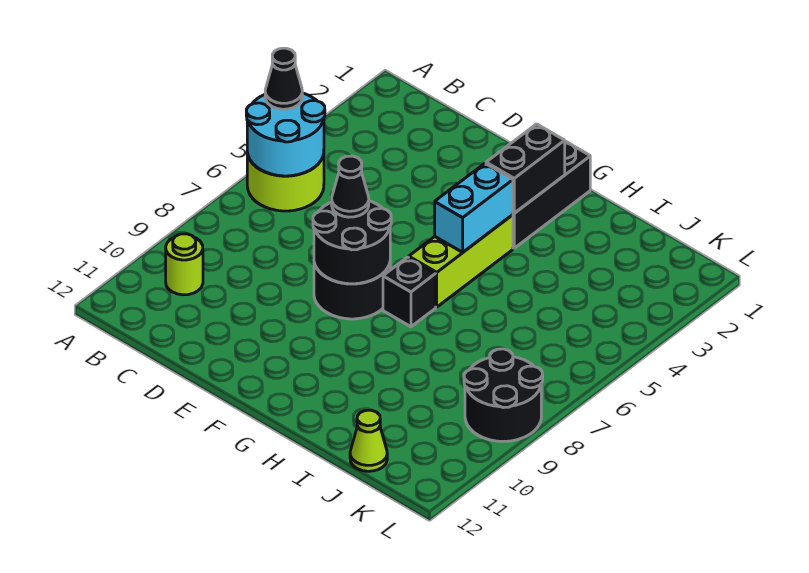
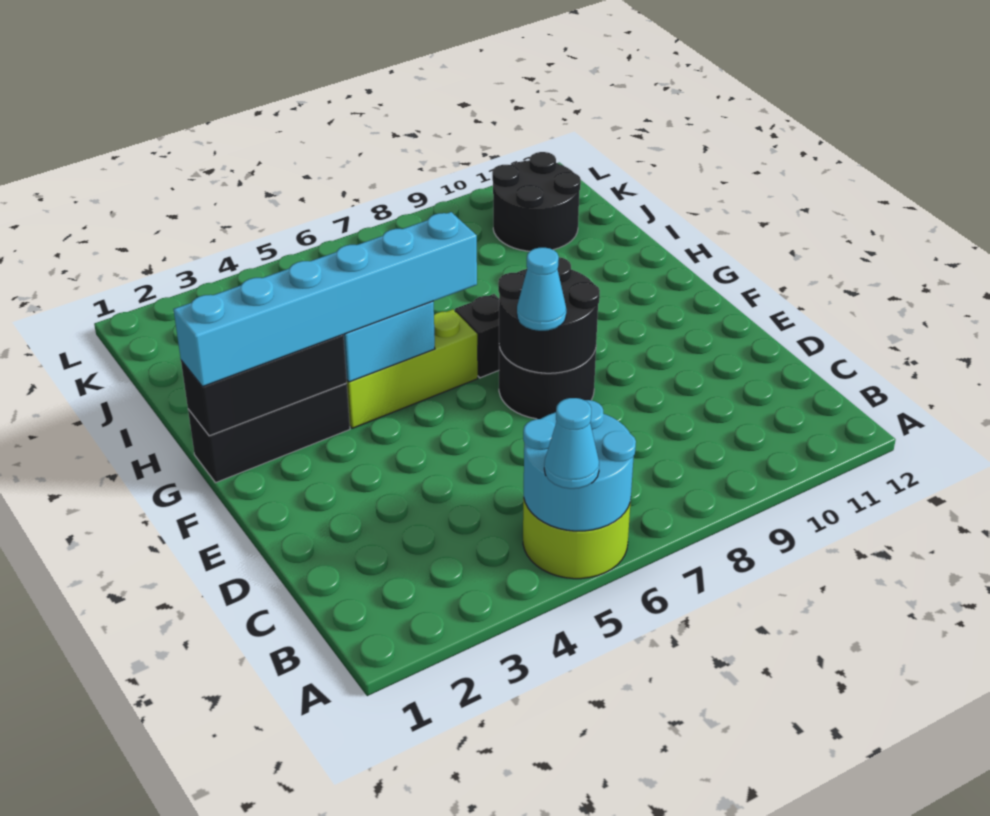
black cone A5 level 3 -> cyan cone A5 level 3
lime round brick B10 level 1 -> none
black cone E7 level 3 -> cyan cone E7 level 3
none -> cyan brick G1:G6 level 3
black brick G2:G3 level 2 -> black brick G1:G3 level 2
lime cone J12 level 1 -> none
black round brick K8:L9 level 1 -> black round brick J10:K11 level 1

